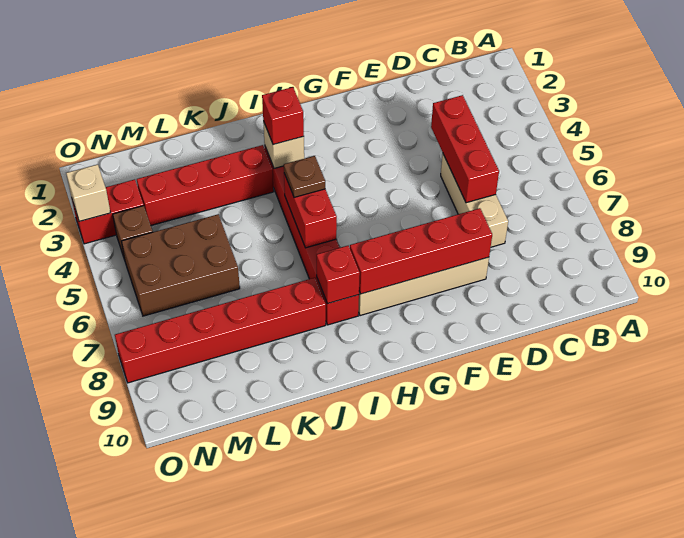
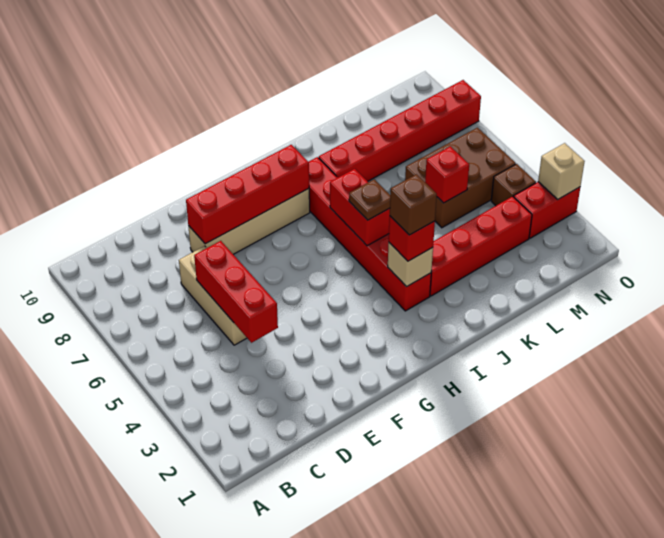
none -> brown brick I3 level 4
red brick I8 level 2 -> red brick L5 level 2

